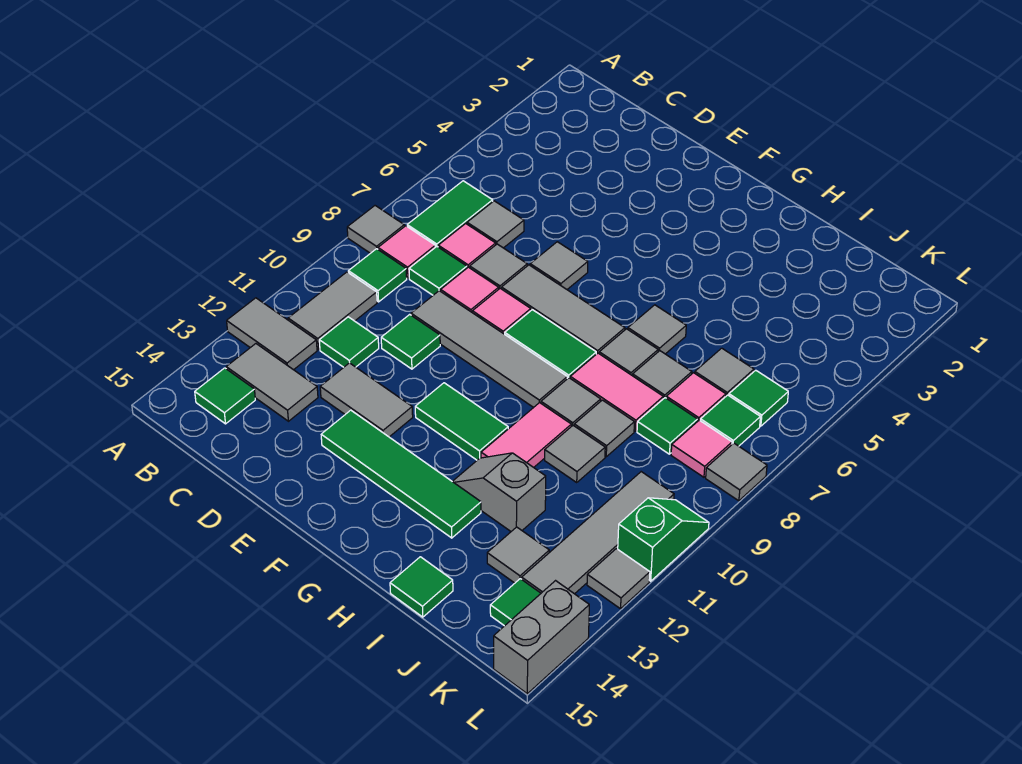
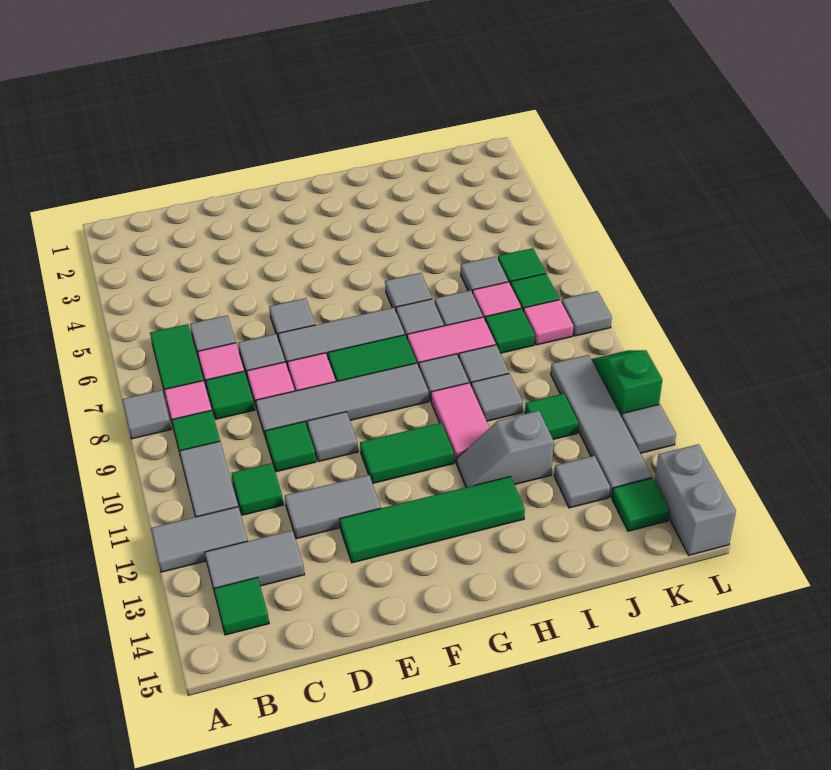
none -> grey tile E10 level 1
green tile I15 level 1 -> green tile J11 level 1

